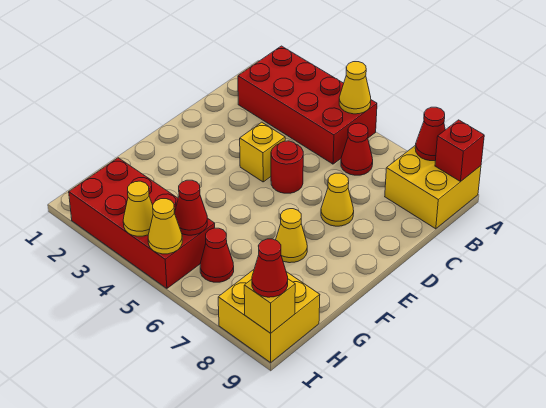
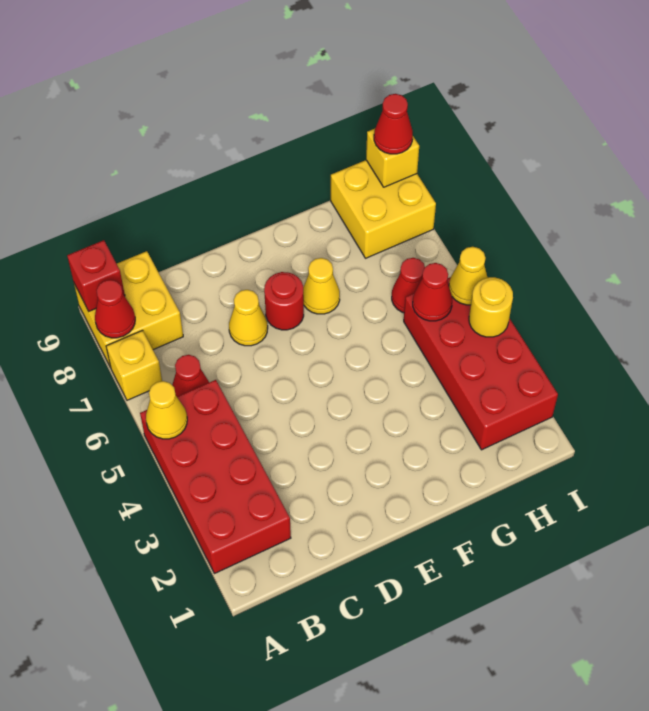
yellow brick D4 level 1 -> yellow brick A7 level 1
red round brick D5 level 1 -> red round brick E7 level 1
yellow cone I4 level 2 -> yellow round brick I4 level 2

